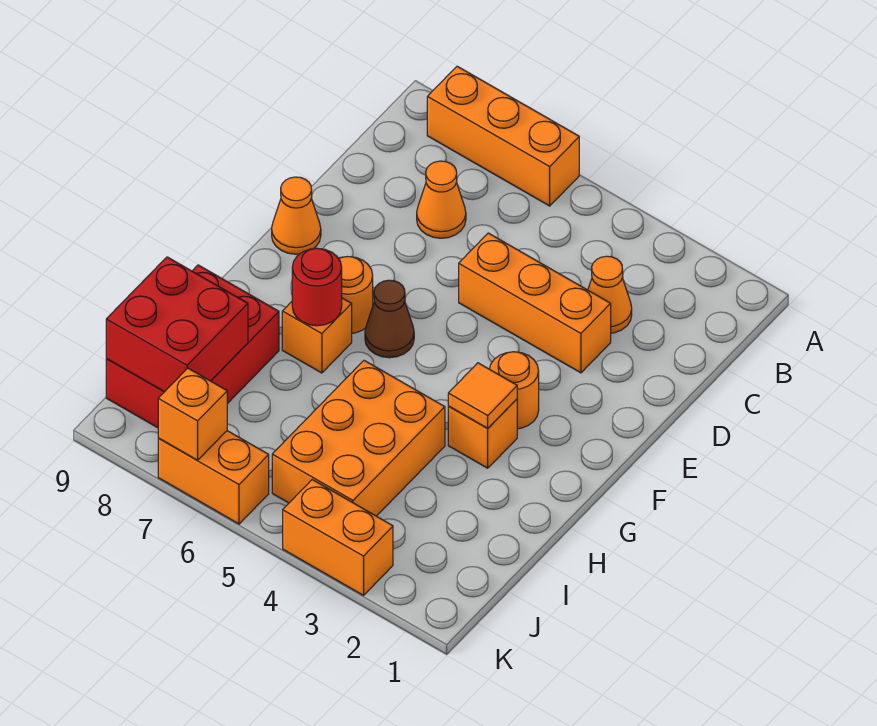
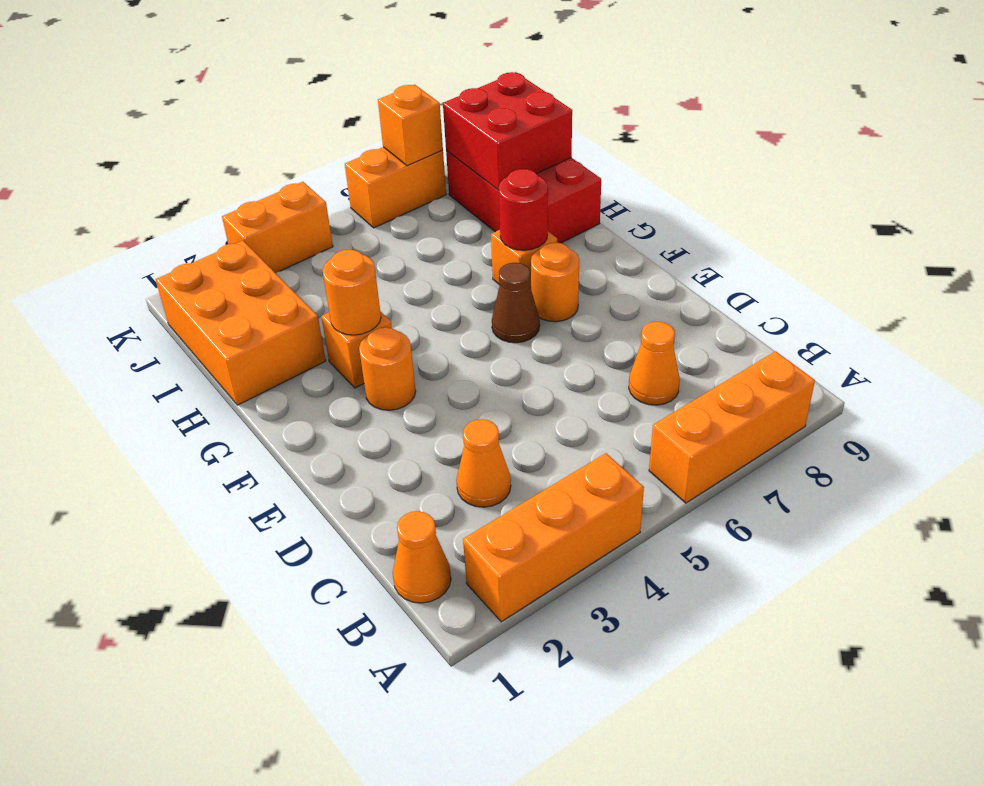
orange brick D3:D5 level 1 -> orange brick A2:A4 level 1
orange cone E9 level 1 -> orange cone B1 level 1
orange tile G3 level 2 -> orange round brick G3 level 2
orange brick H4:J5 level 1 -> orange brick H1:J2 level 1

